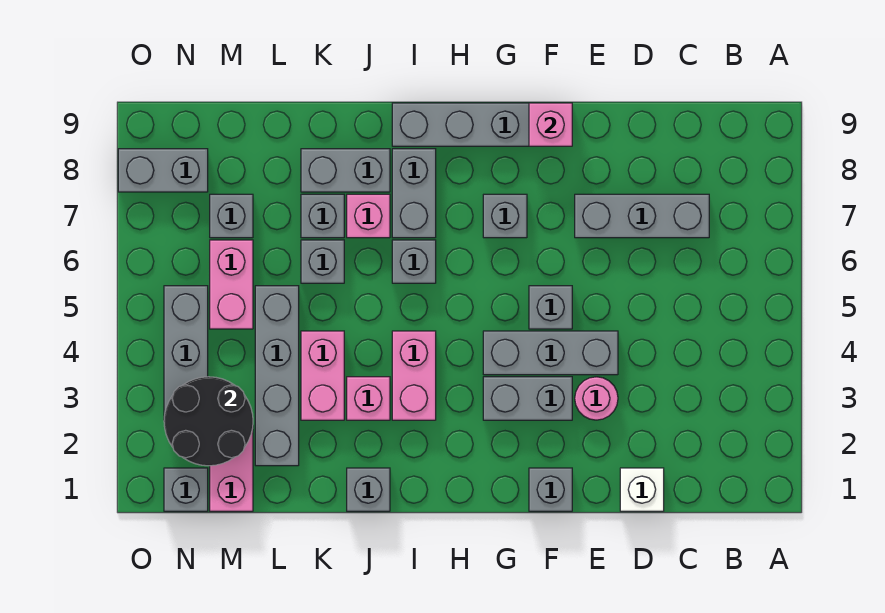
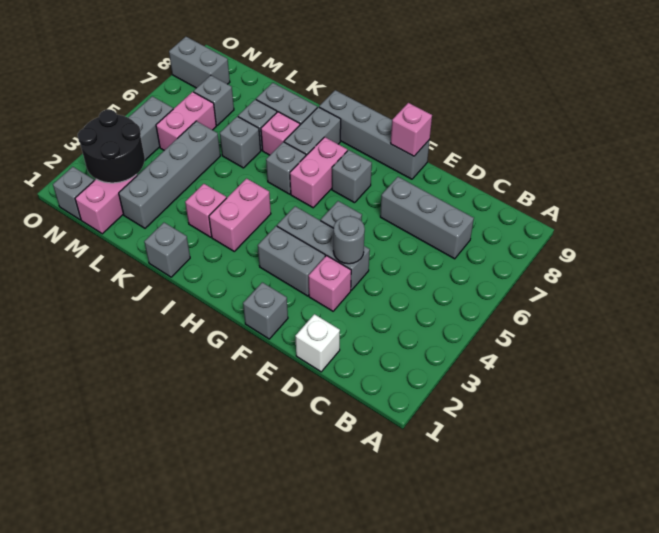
pink round brick E3 level 1 -> pink brick E3 level 1
none -> grey round brick E4 level 2
pink brick K3:K4 level 1 -> pink brick H6:H7 level 1

